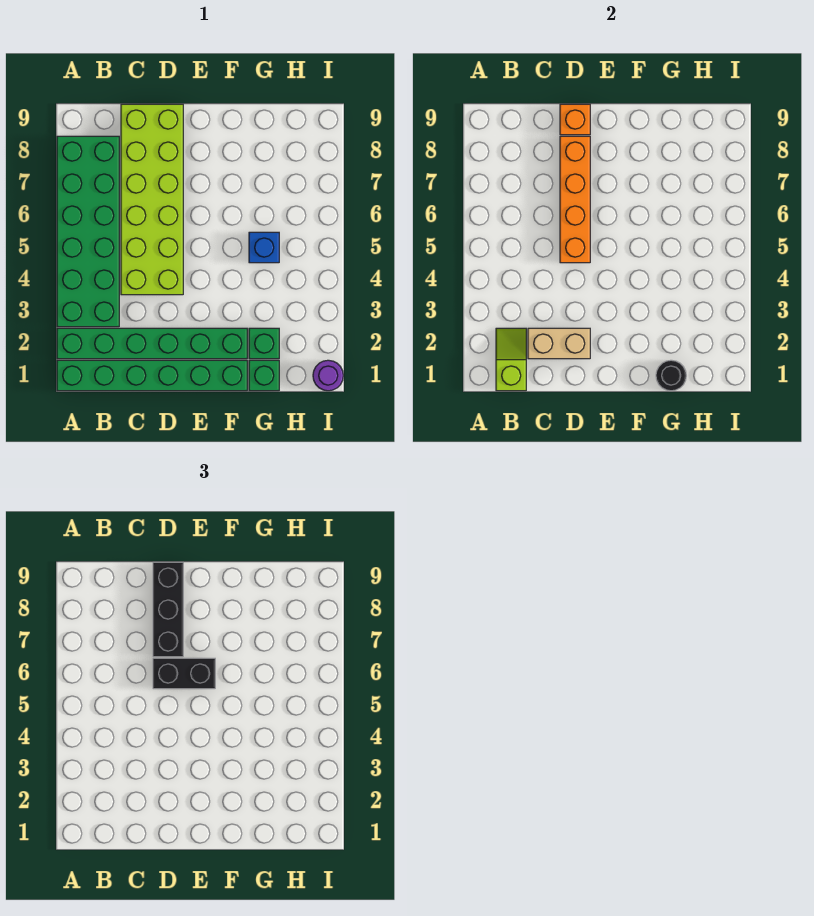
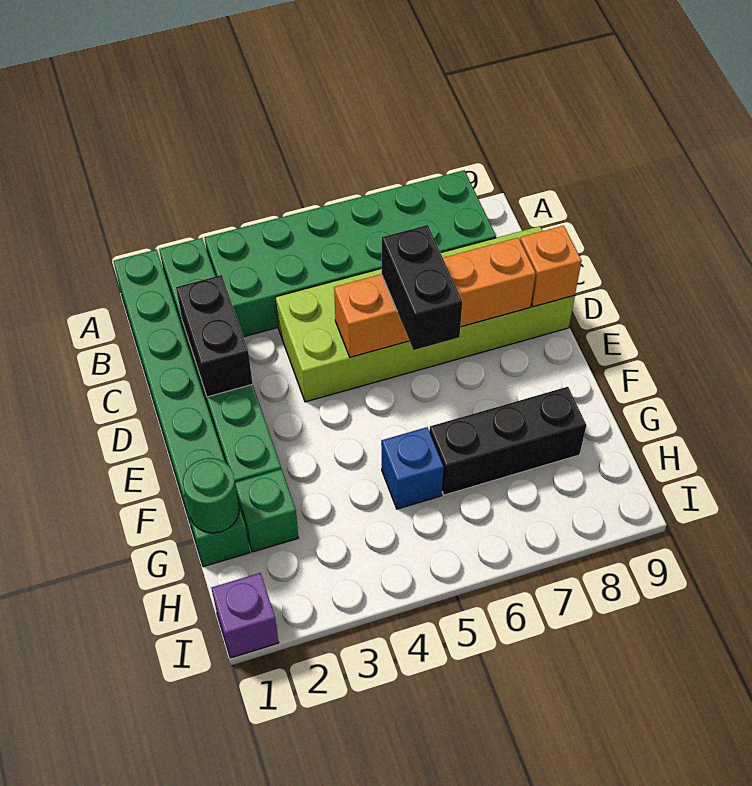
lime slope B1:B2 level 2 top 1 -> none
tan brick C2:D2 level 2 -> black brick C2:D2 level 2
black brick D7:D9 level 3 -> black brick G6:G8 level 1
black round brick G1 level 2 -> green round brick G1 level 2
purple round brick I1 level 1 -> purple brick I1 level 1

